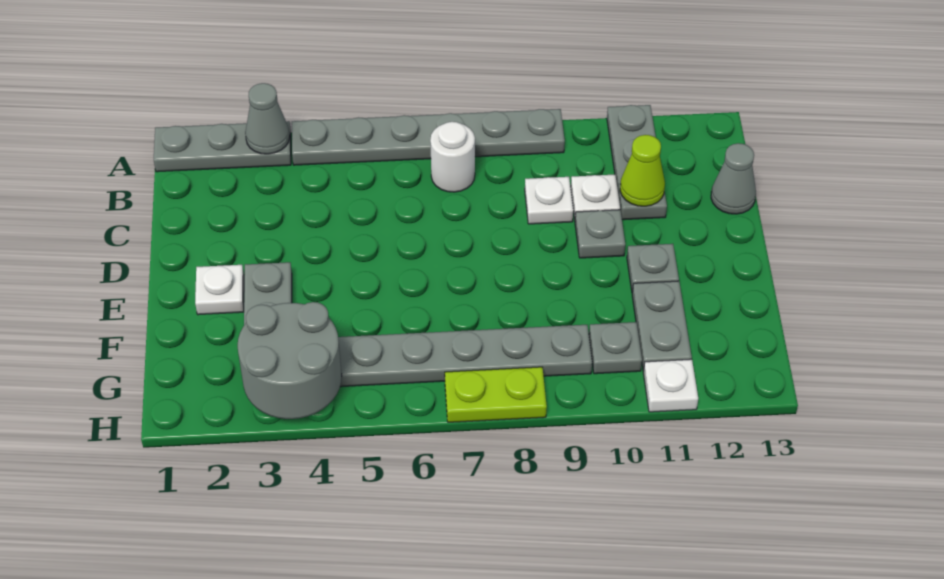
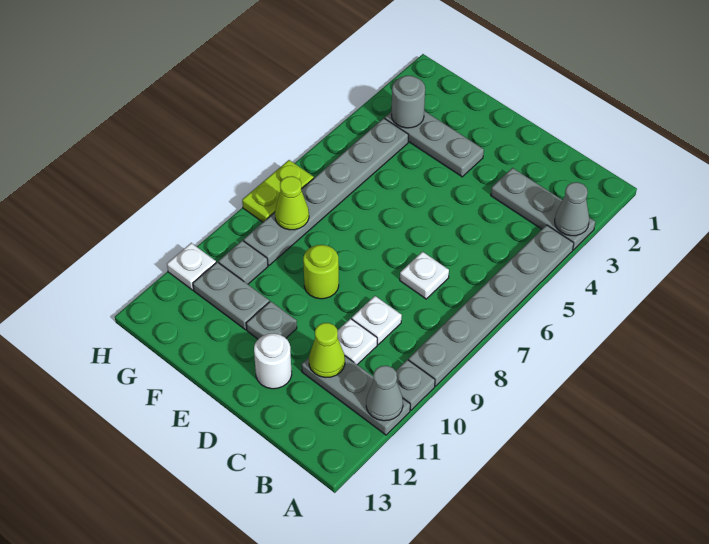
grey plate A1:A3 level 1 -> grey plate A3:C3 level 1
white round brick B7 level 1 -> white round brick D12 level 1
grey cone C13 level 1 -> grey cone A11 level 2
grey plate D10 level 1 -> grey plate A10 level 1
white plate E2 level 1 -> white plate C7 level 1
none -> lime round brick E9 level 1
grey round brick G3:H4 level 2 -> grey round brick G3 level 2
none -> lime cone G8 level 2

